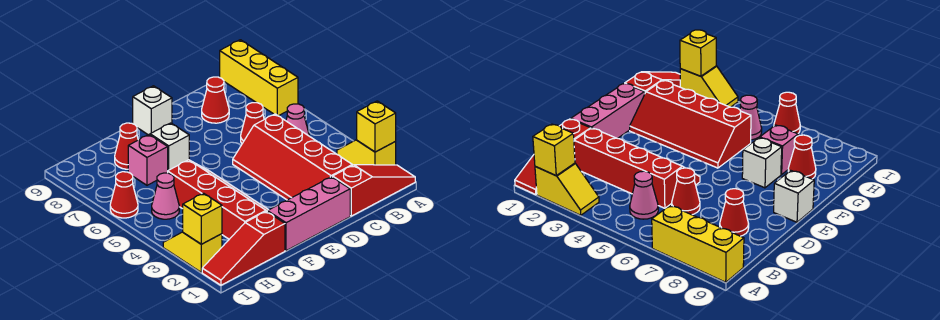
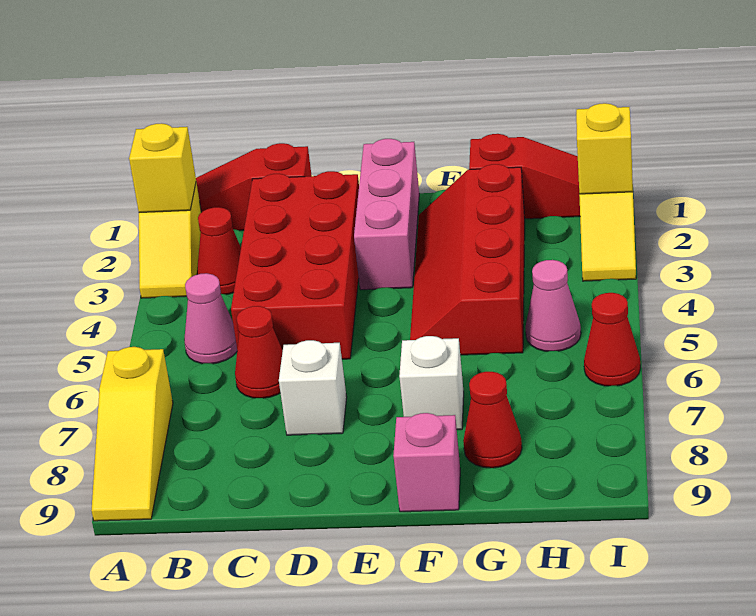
yellow brick A7:A9 level 1 -> yellow slope A7:A9 level 1 top 7
red slope C2:D5 level 1 top C -> red brick C2:D5 level 1
red cone C8 level 1 -> red cone B3 level 1
pink brick D1:F1 level 1 -> pink brick E1:E3 level 1
white brick E9 level 1 -> white brick D7 level 1
pink brick G7 level 1 -> pink brick F9 level 1

